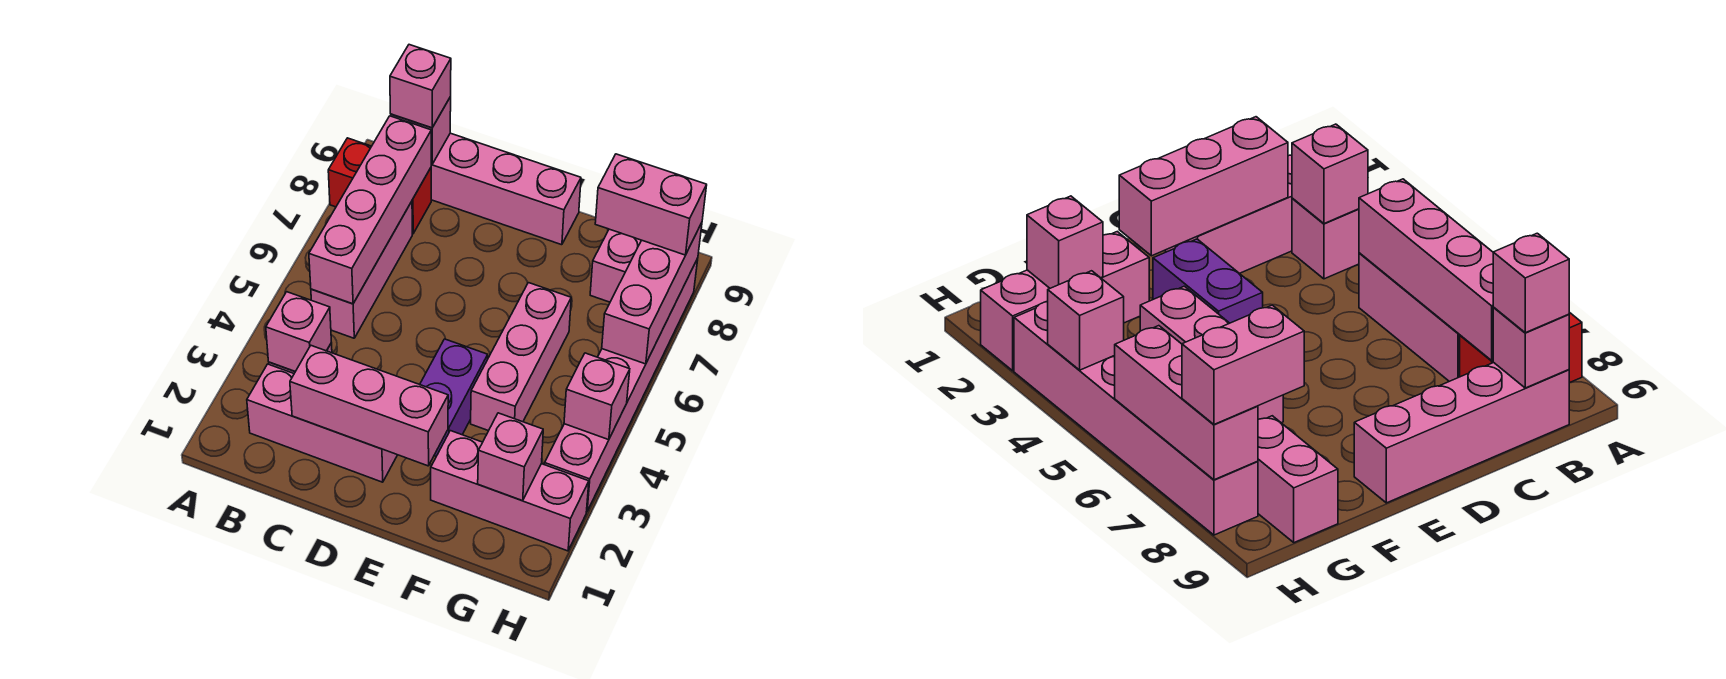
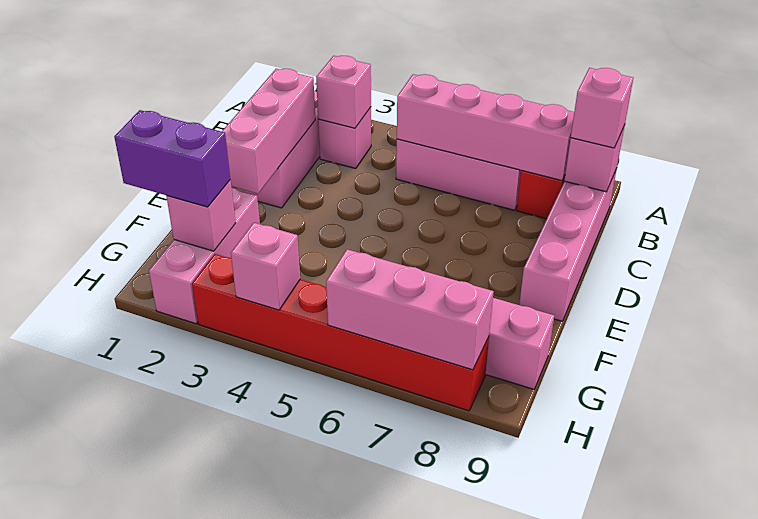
purple brick E3:E4 level 1 -> purple brick G1:G2 level 3
pink brick F4:F6 level 1 -> none
pink brick G8:H8 level 3 -> none
pink brick H3:H8 level 1 -> red brick H3:H8 level 1

